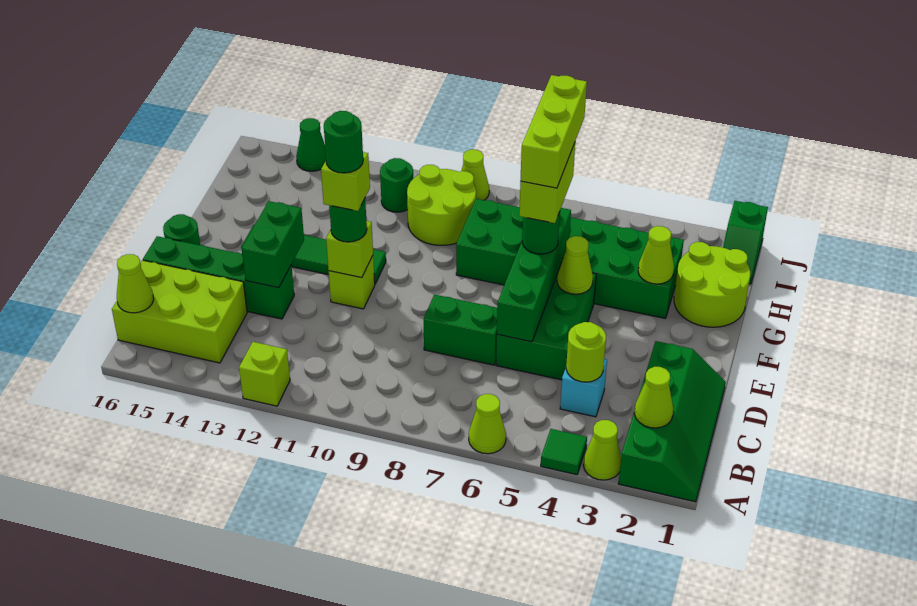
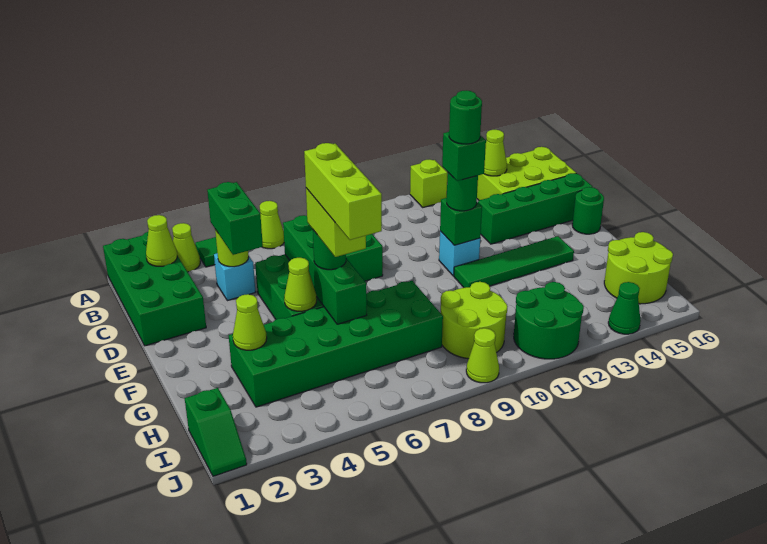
green slope A1:D2 level 1 top 2 -> green brick A1:D2 level 1
lime cone B16 level 2 -> lime cone B14 level 2
green brick D13:E13 level 2 -> green brick C4:D4 level 3
lime brick E11 level 1 -> cyan brick E11 level 1
lime brick E11 level 2 -> green brick E11 level 2
lime brick E11 level 4 -> green brick E11 level 4
lime round brick G1:H2 level 1 -> lime round brick H15:I16 level 1
green slope I1:J1 level 1 top J -> green slope I1:J1 level 1 top I
green round brick I11 level 1 -> green round brick I11:J12 level 1

